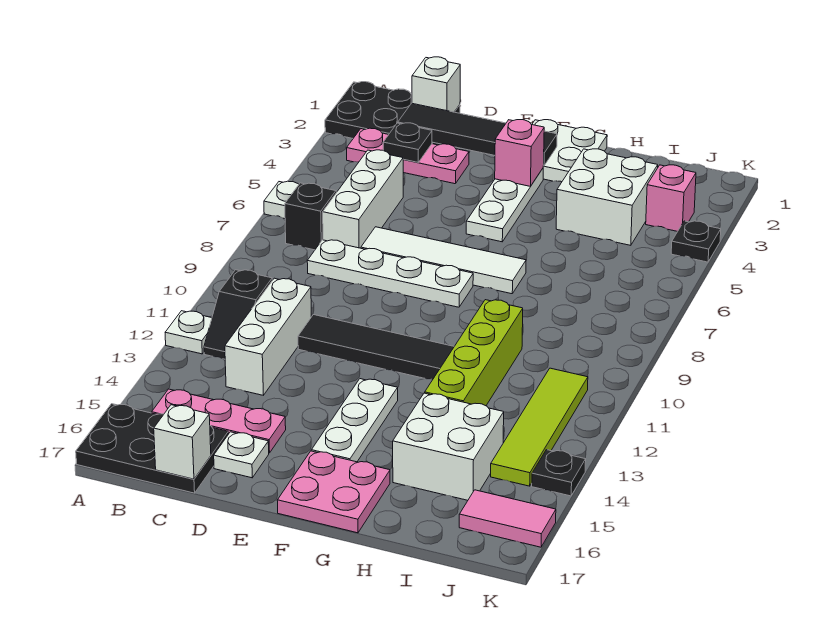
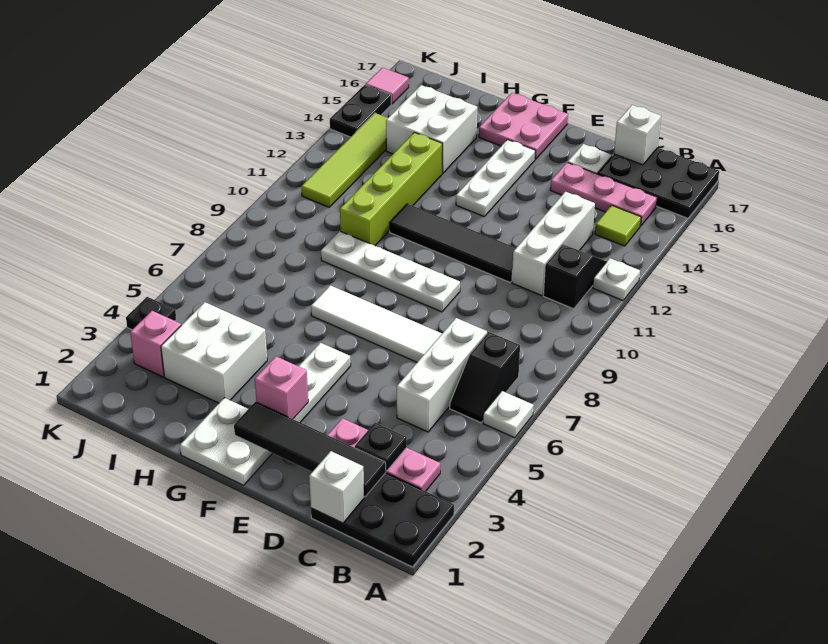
none -> lime tile B14 level 1
white plate C8:F8 level 1 -> white plate E9:H9 level 1
pink tile J16:K16 level 1 -> pink tile K16 level 1
black plate K14 level 1 -> black plate K14:K15 level 1

